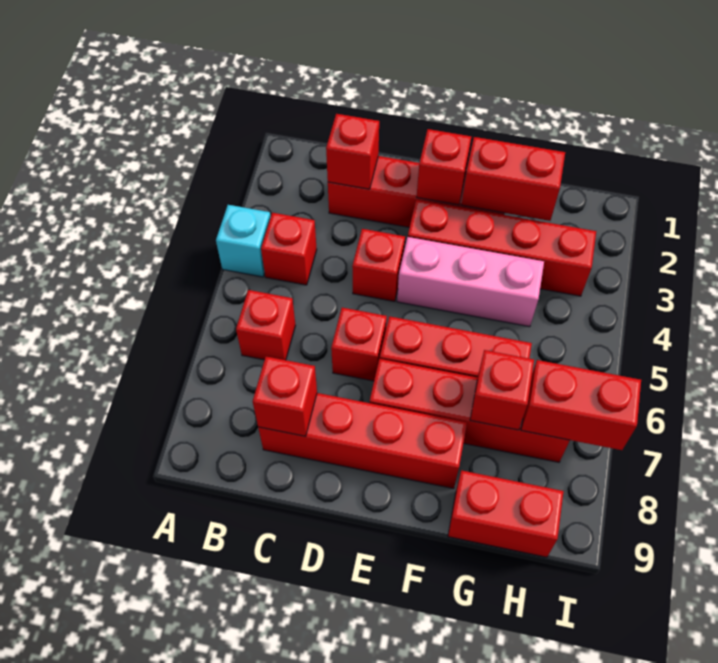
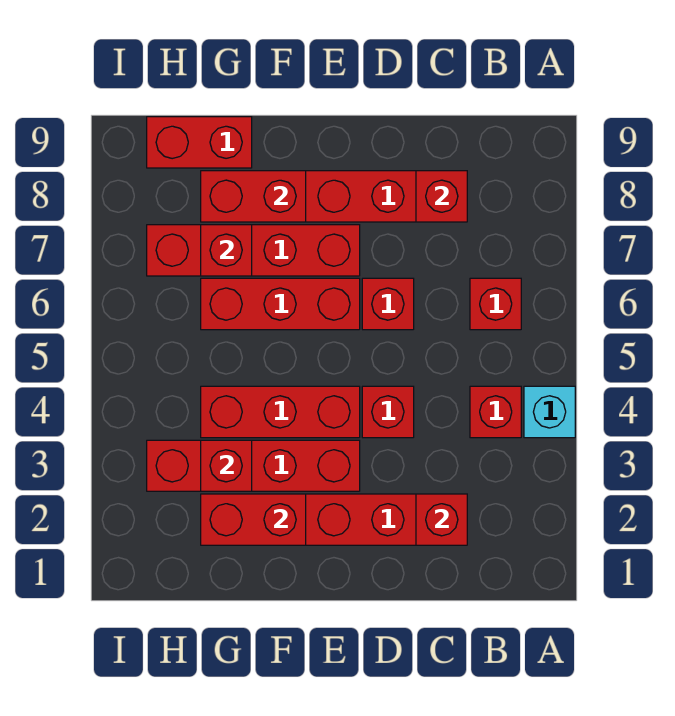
red brick E2 level 2 -> red brick G3 level 2
pink brick E4:G4 level 1 -> red brick E4:G4 level 1
red brick H7:I7 level 2 -> red brick F8:G8 level 2

